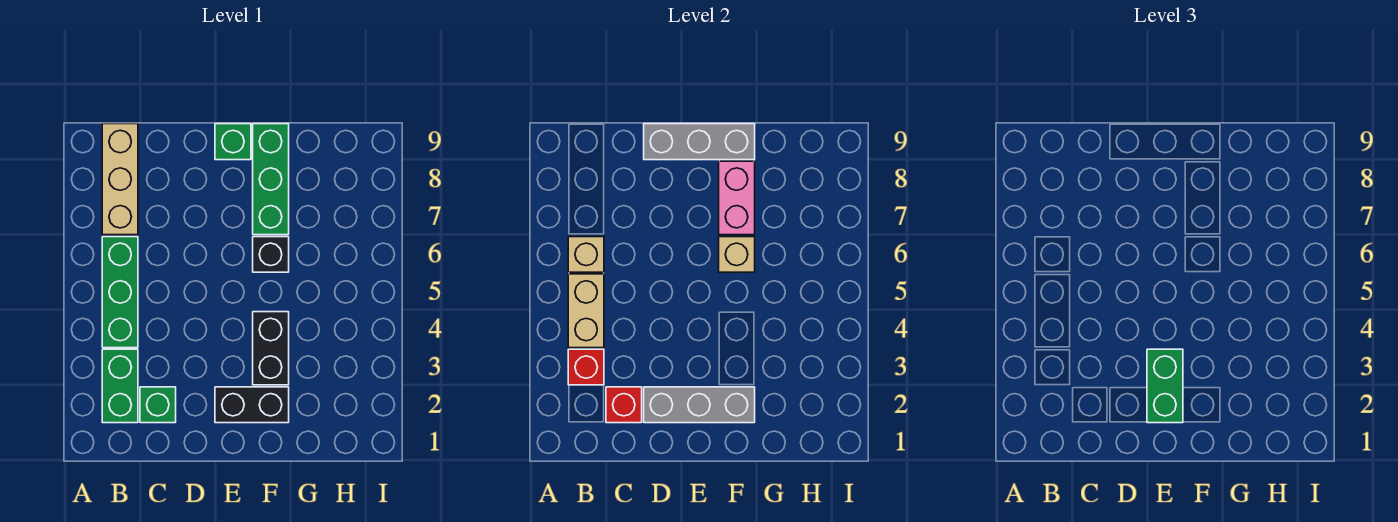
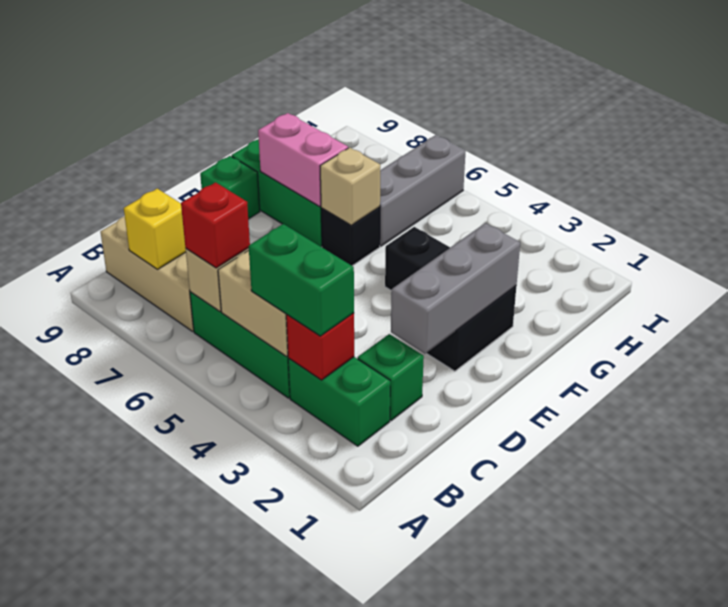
none -> yellow brick B8 level 2
red brick C2 level 2 -> red brick B6 level 3
grey brick D9:F9 level 2 -> grey brick G6:I6 level 1
green brick E2:E3 level 3 -> green brick B3:B4 level 3

